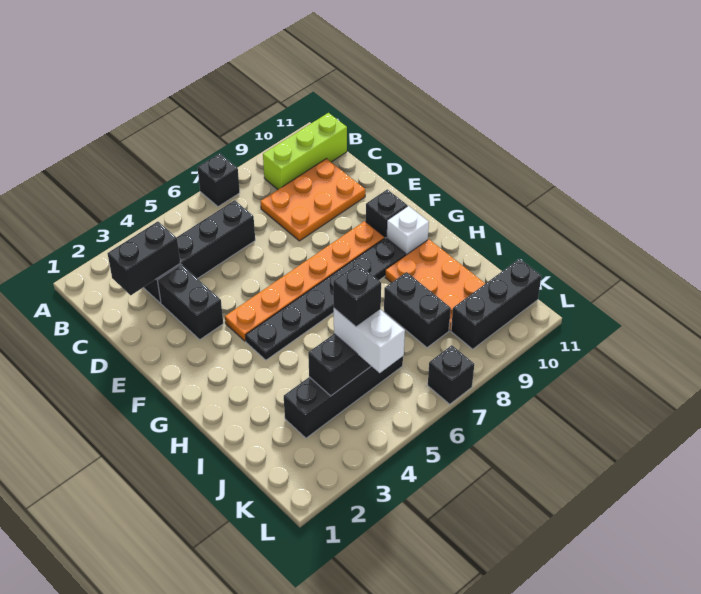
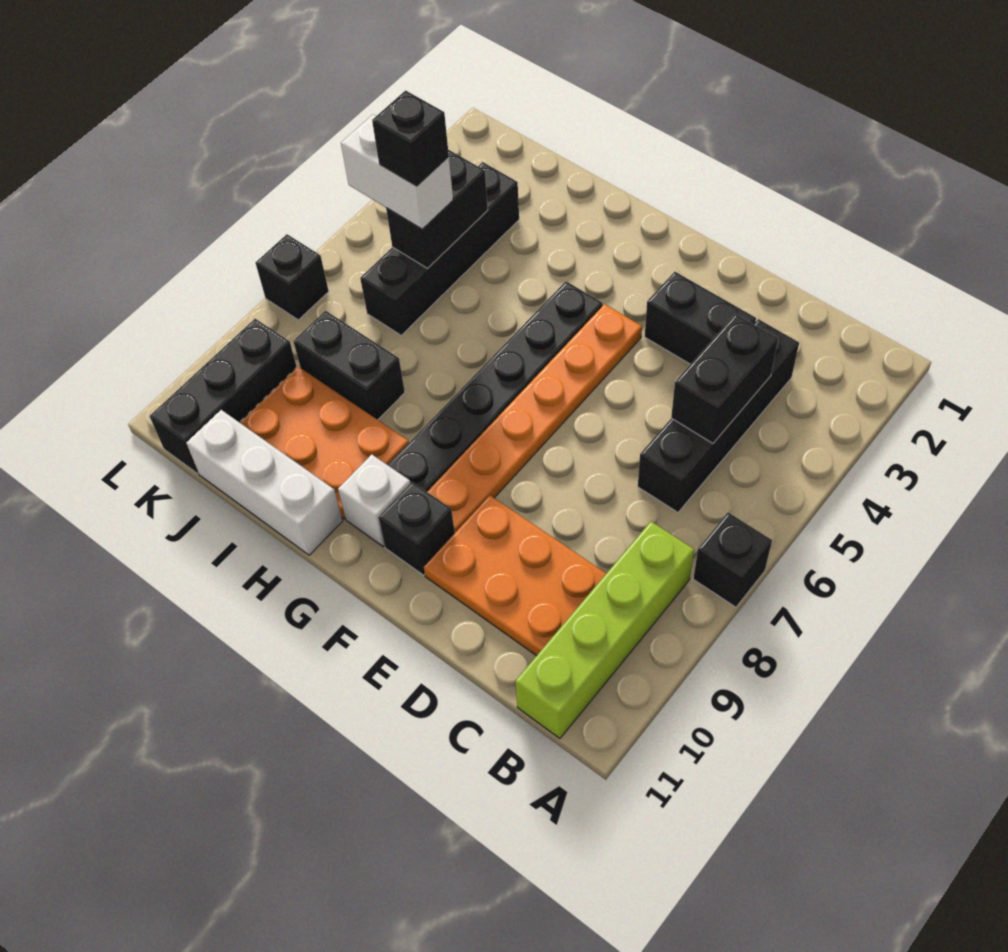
lime brick B9:B11 level 1 -> lime brick B8:B11 level 1
black brick C2:C3 level 2 -> black brick C4:C5 level 2
orange plate C8:D10 level 1 -> orange plate C9:E10 level 1
none -> white brick H11:J11 level 1

